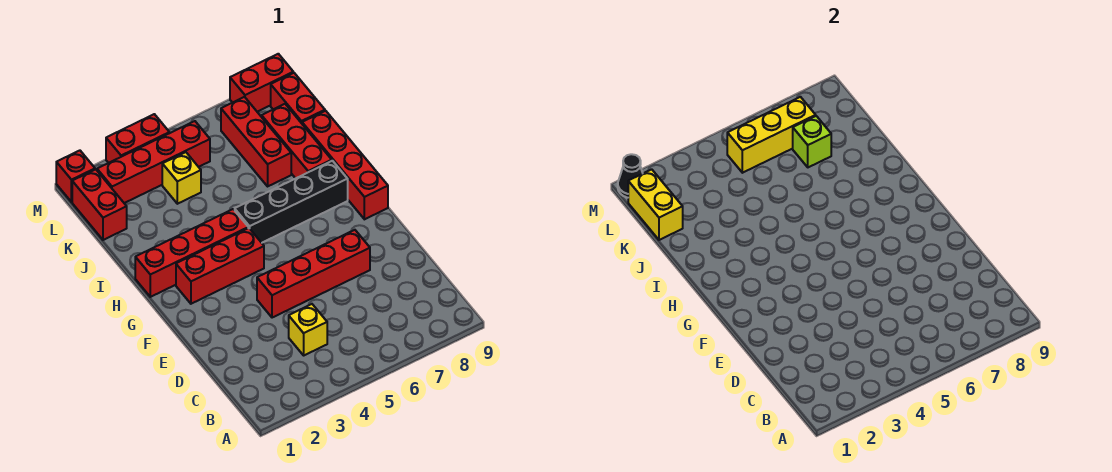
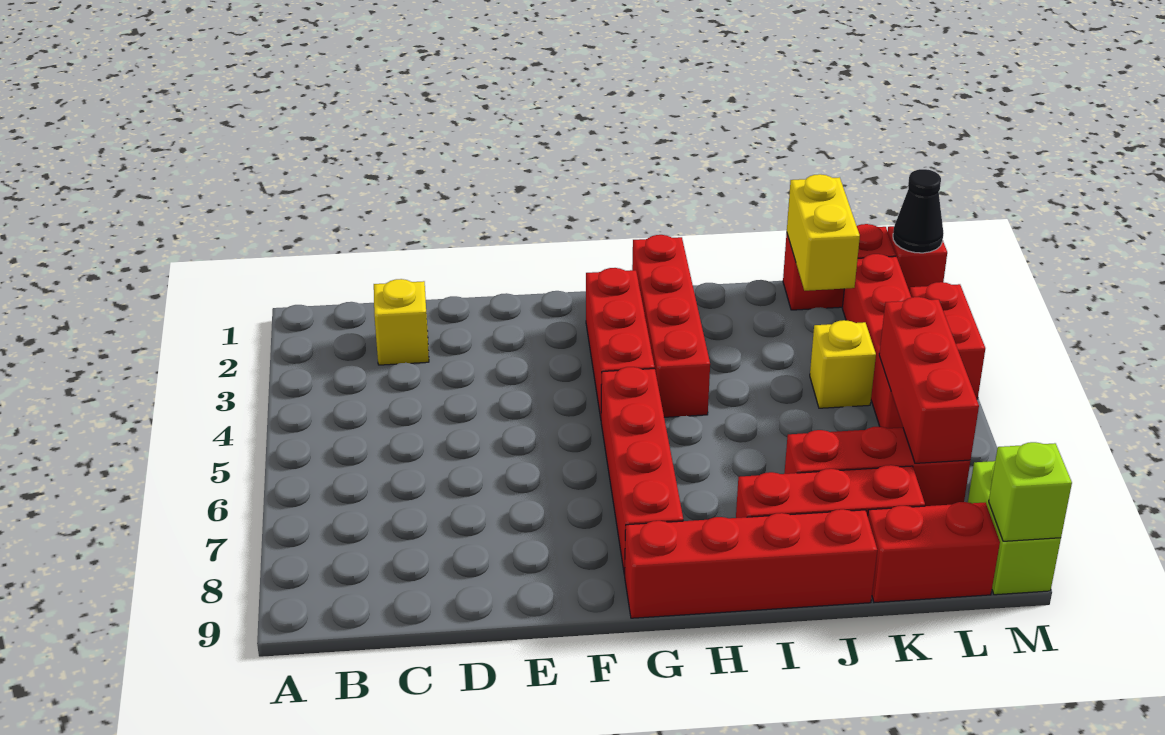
yellow brick C4 level 1 -> yellow brick C2 level 1
red brick E4:E7 level 1 -> red brick G5:G8 level 1
black brick H5:H8 level 1 -> none
yellow brick K1:L1 level 2 -> yellow brick K1:K2 level 2
lime brick K7 level 2 -> lime brick M9 level 2
yellow brick L5:L7 level 2 -> red brick L5:L7 level 2
red brick M8:M9 level 1 -> lime brick M8:M9 level 1

